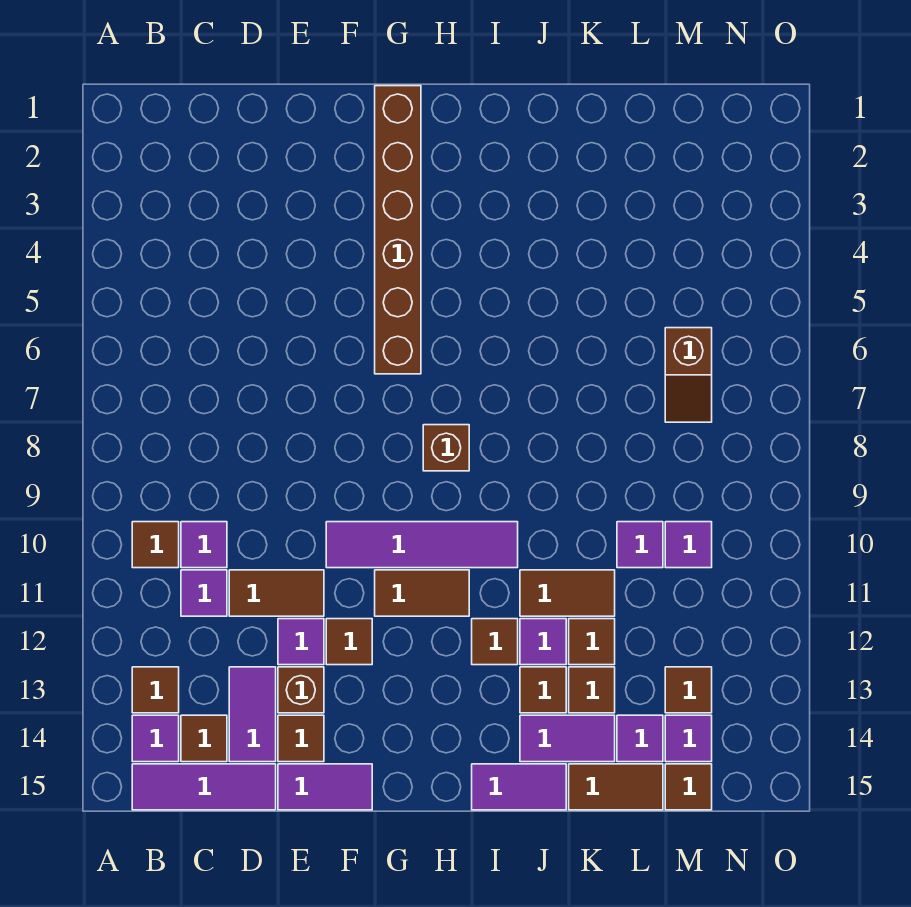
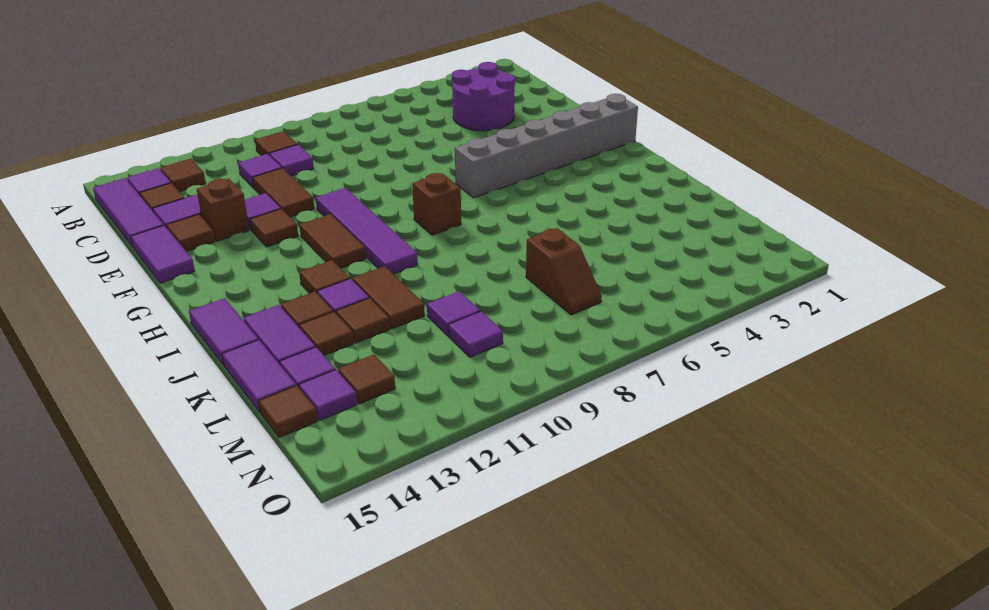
none -> purple round brick C3:D4 level 1
brown brick G1:G6 level 1 -> grey brick G1:G6 level 1
brown tile K15:L15 level 1 -> purple tile K15:L15 level 1
brown slope M6:M7 level 1 top 6 -> brown slope L7:M7 level 1 top L

